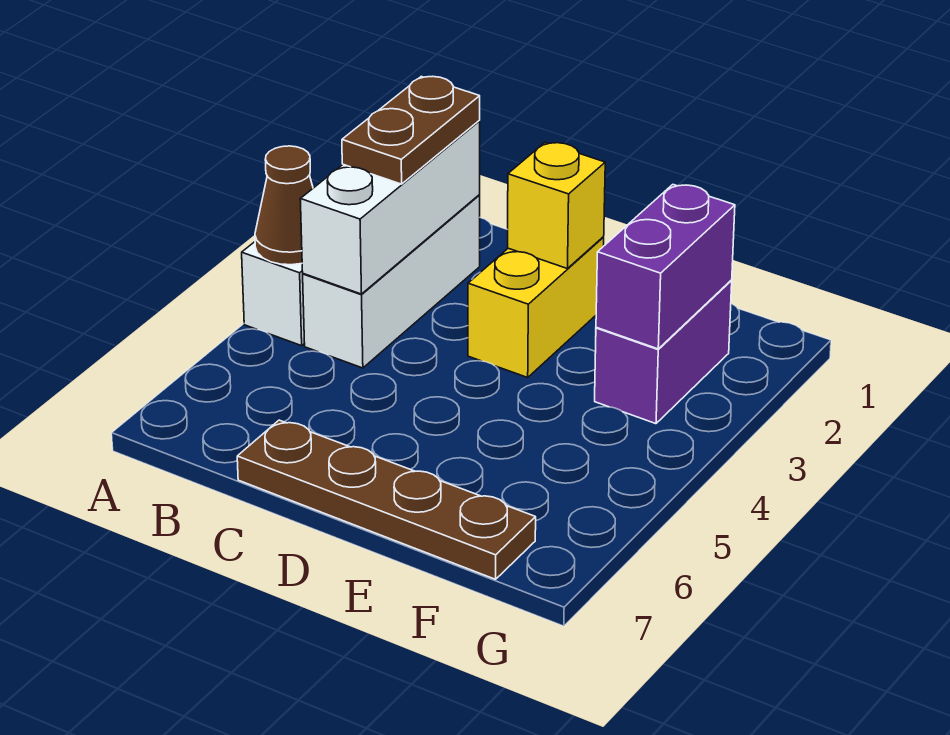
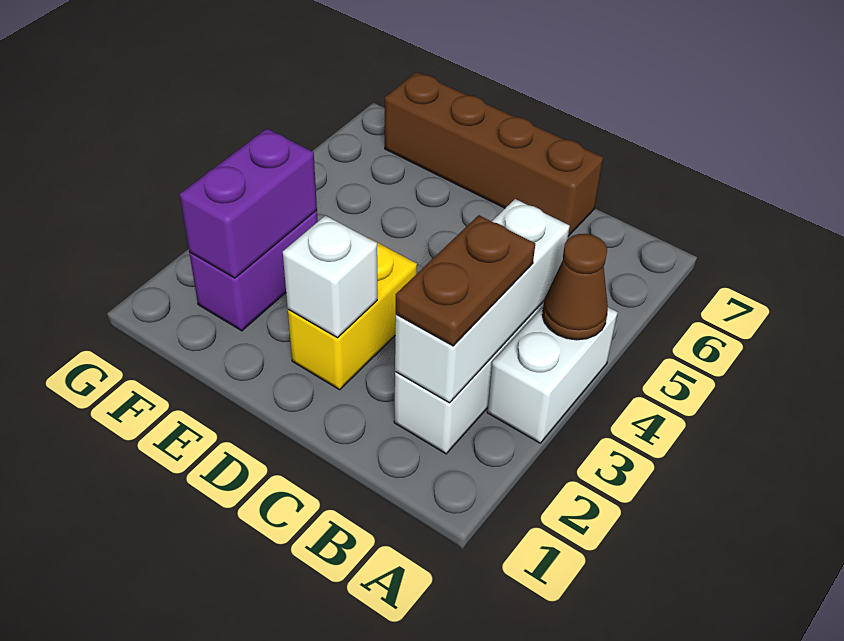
brown plate C7:F7 level 1 -> brown brick C7:F7 level 1
yellow brick D2 level 2 -> white brick D2 level 2

